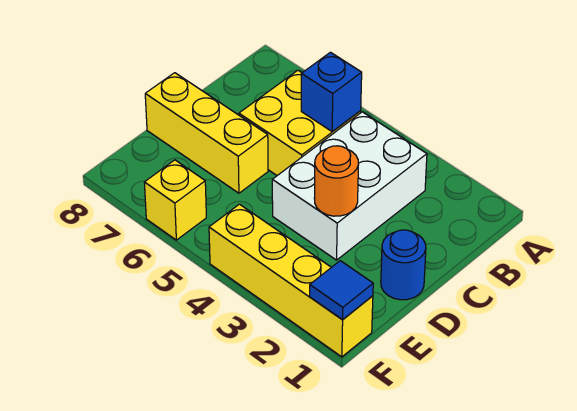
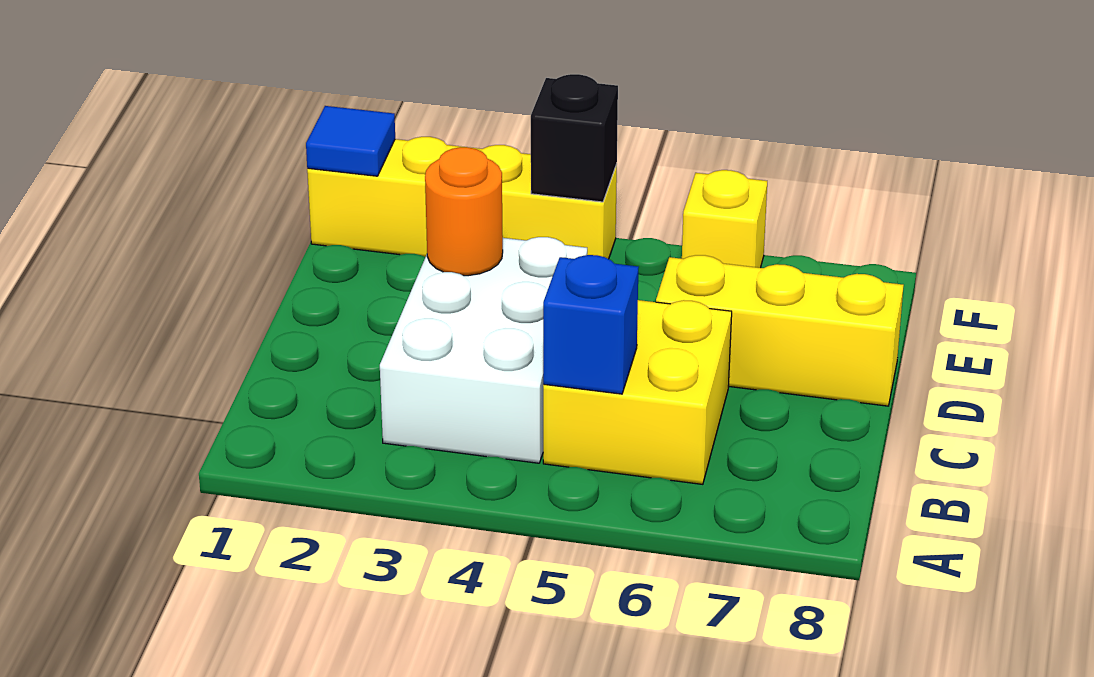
blue round brick D1 level 1 -> none
none -> black brick F4 level 2

